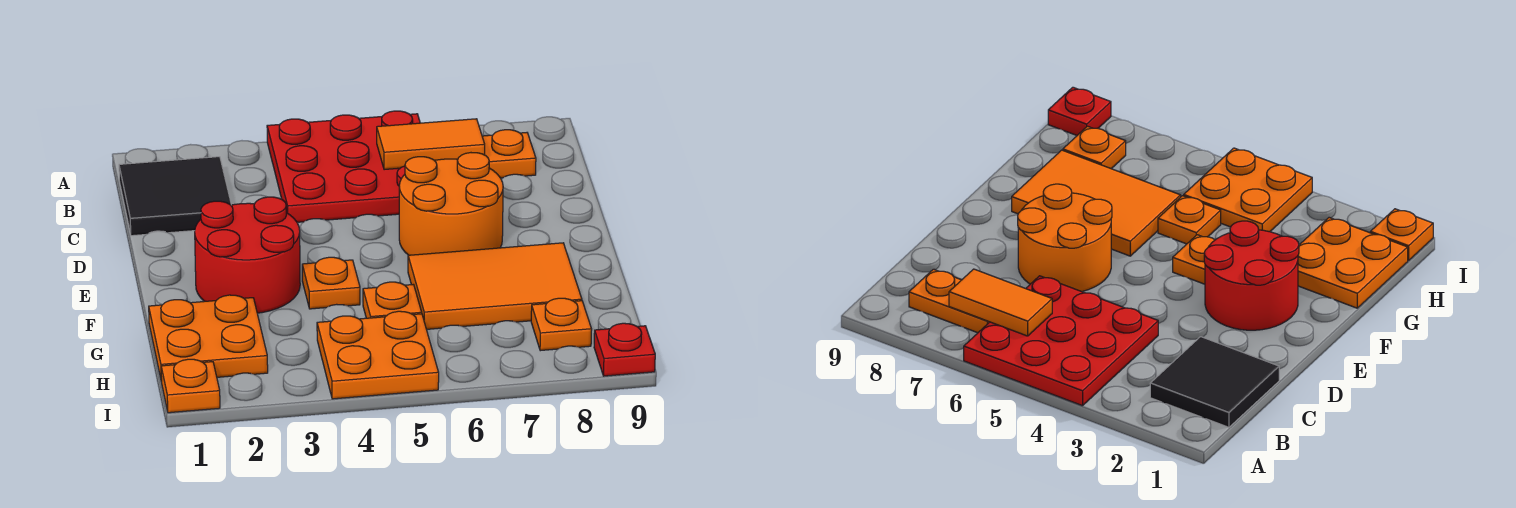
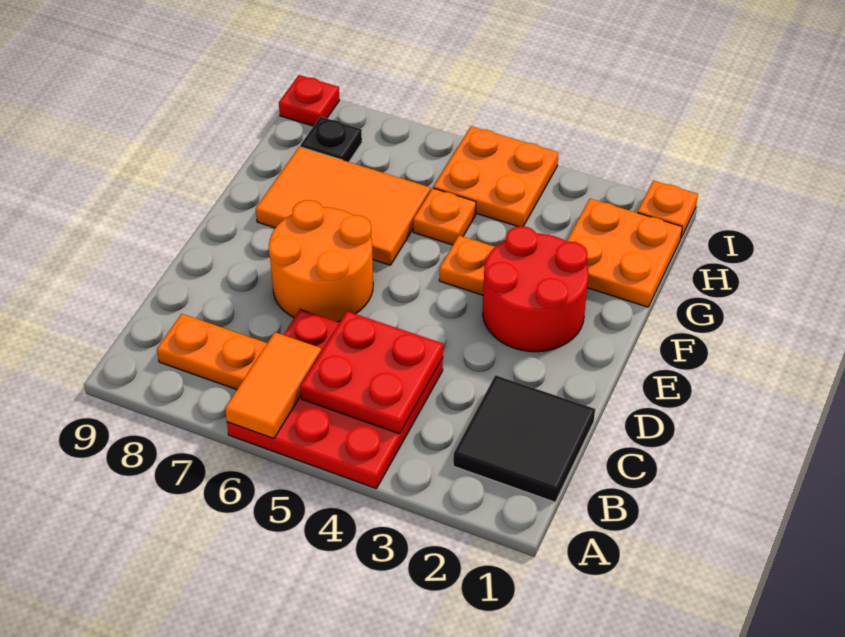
none -> red plate B4:C5 level 2
orange tile B6:B7 level 2 -> orange tile A6:B6 level 2
orange plate H8 level 1 -> black plate H8 level 1

